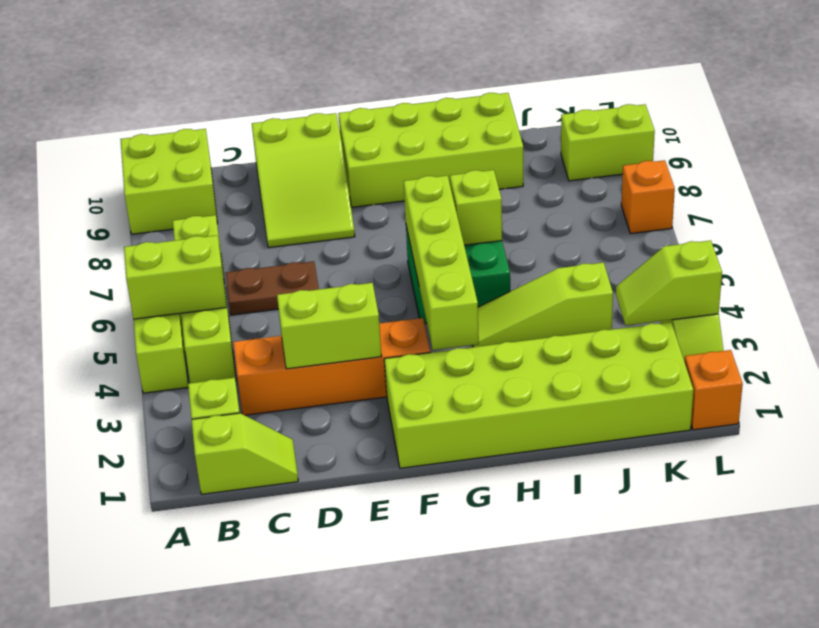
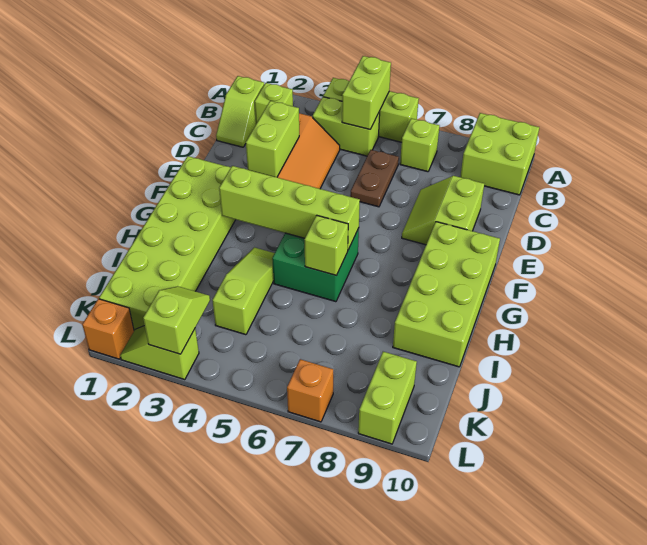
lime slope D8:E10 level 1 top 10 -> lime slope D8:E9 level 1 top 9

